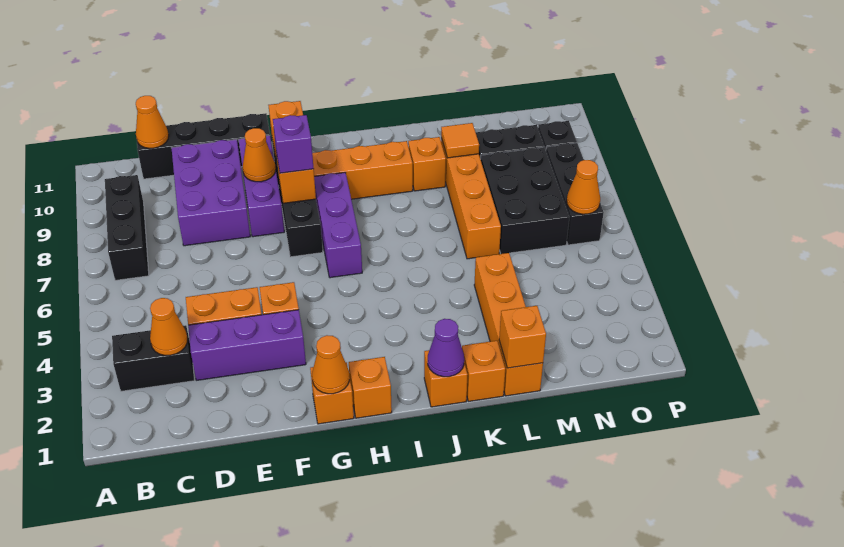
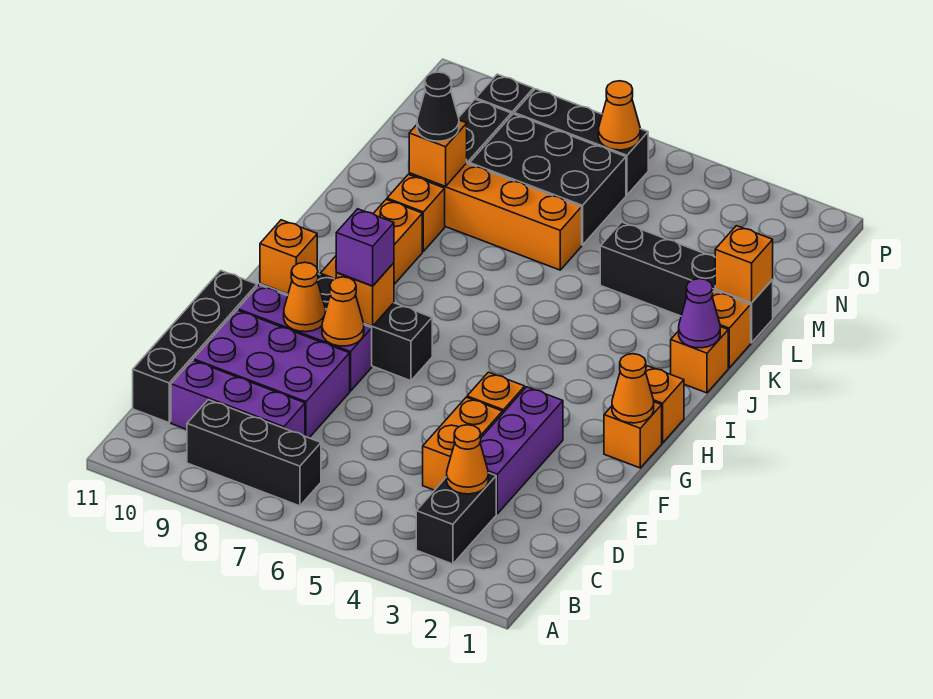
orange cone C11 level 2 -> orange cone F8 level 2
purple brick H6:H8 level 1 -> purple brick C8:C10 level 1
orange brick L1:L4 level 1 -> black brick L1:L4 level 1
orange tile L9 level 2 -> orange brick L9 level 2
none -> black cone L9 level 3

